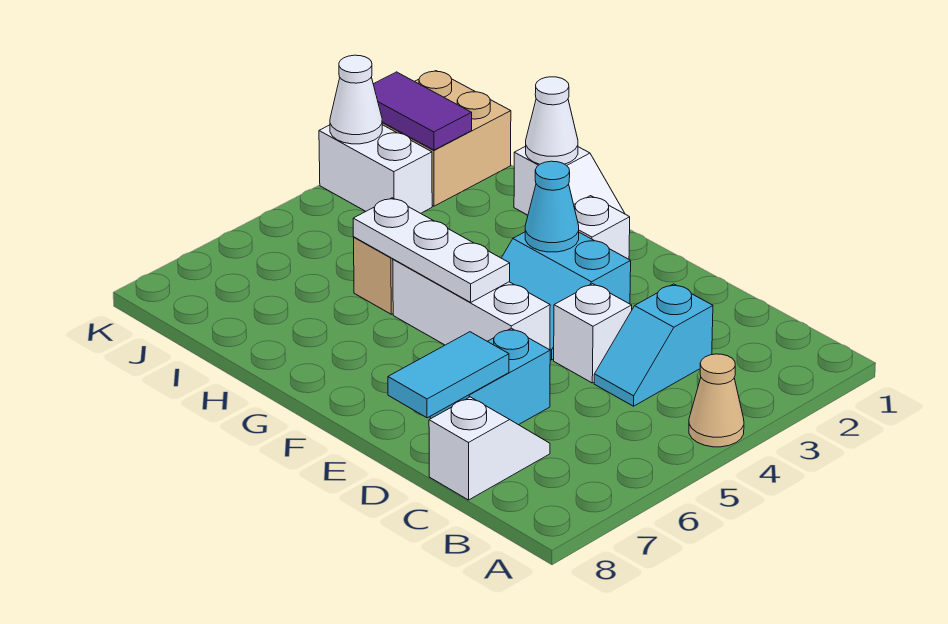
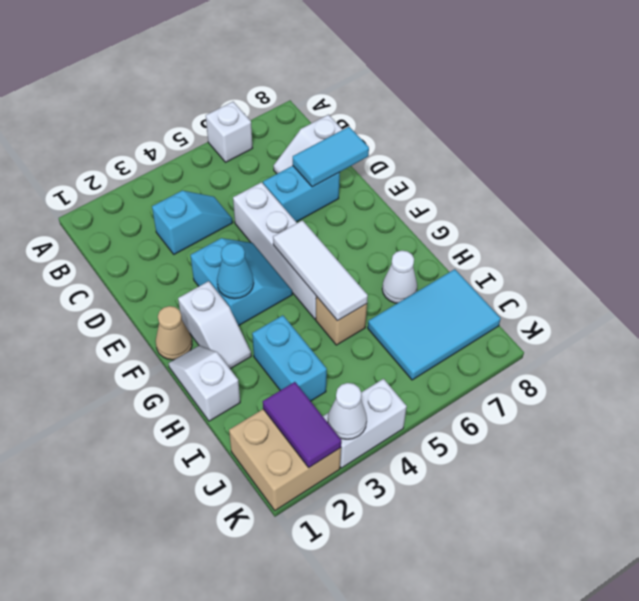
tan cone A4 level 1 -> tan cone F1 level 1
white brick D4 level 1 -> white brick A6 level 1
white brick E5:G5 level 1 -> white brick D5:G5 level 1
white plate F5:H5 level 2 -> white tile F5:H5 level 2
white cone H1 level 2 -> white cone H7 level 1
none -> cyan brick H3:I3 level 1
none -> cyan tile I6:J8 level 1
white brick J3:K3 level 1 -> white brick K3:K4 level 1

